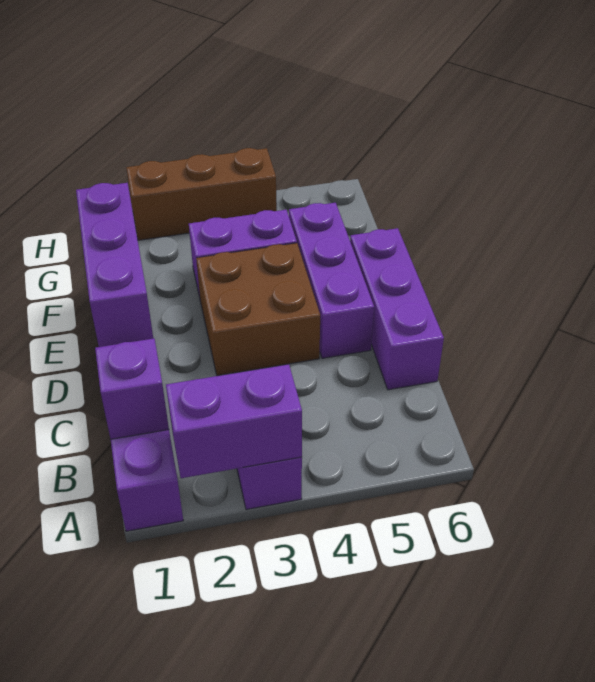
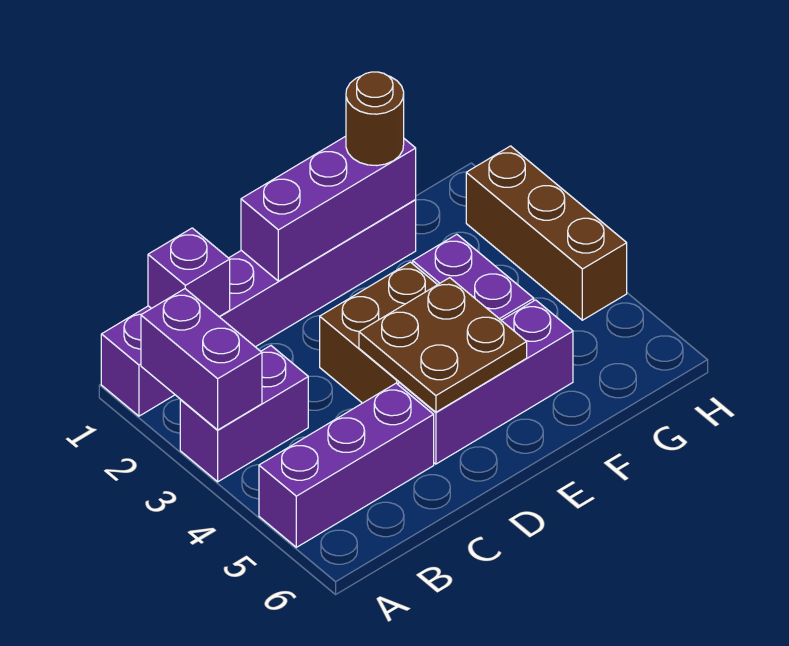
purple brick C6:E6 level 1 -> purple brick A5:C5 level 1
none -> brown plate D4:E5 level 2
none -> brown round brick F1 level 3

